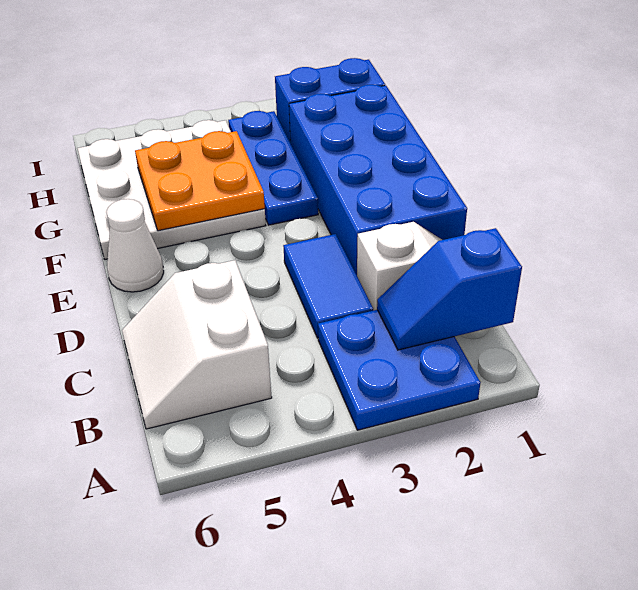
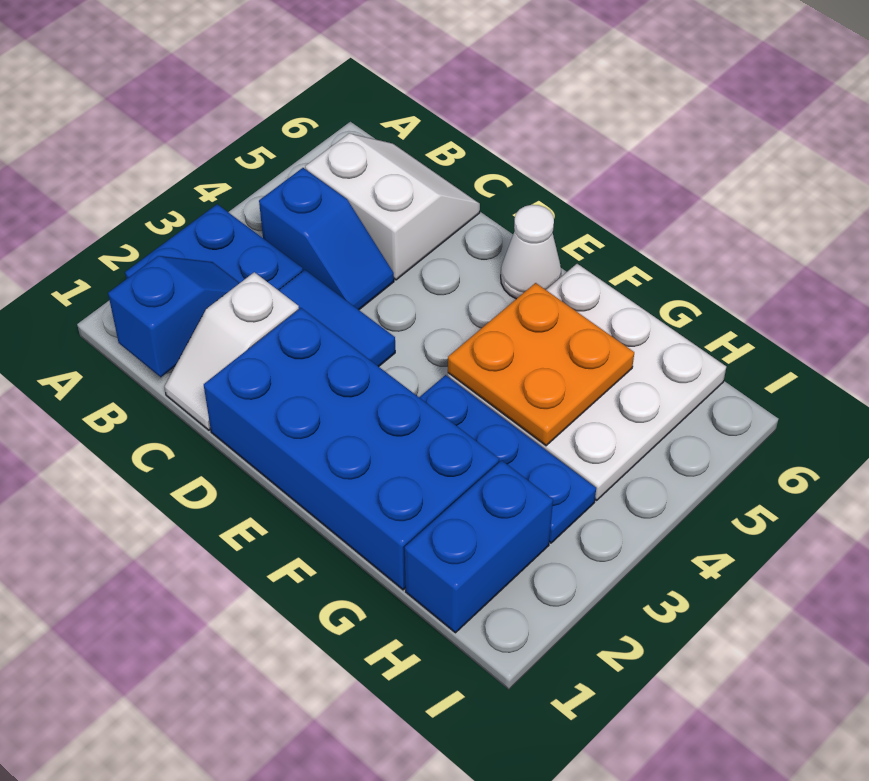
none -> blue slope B4:C4 level 1 top B

